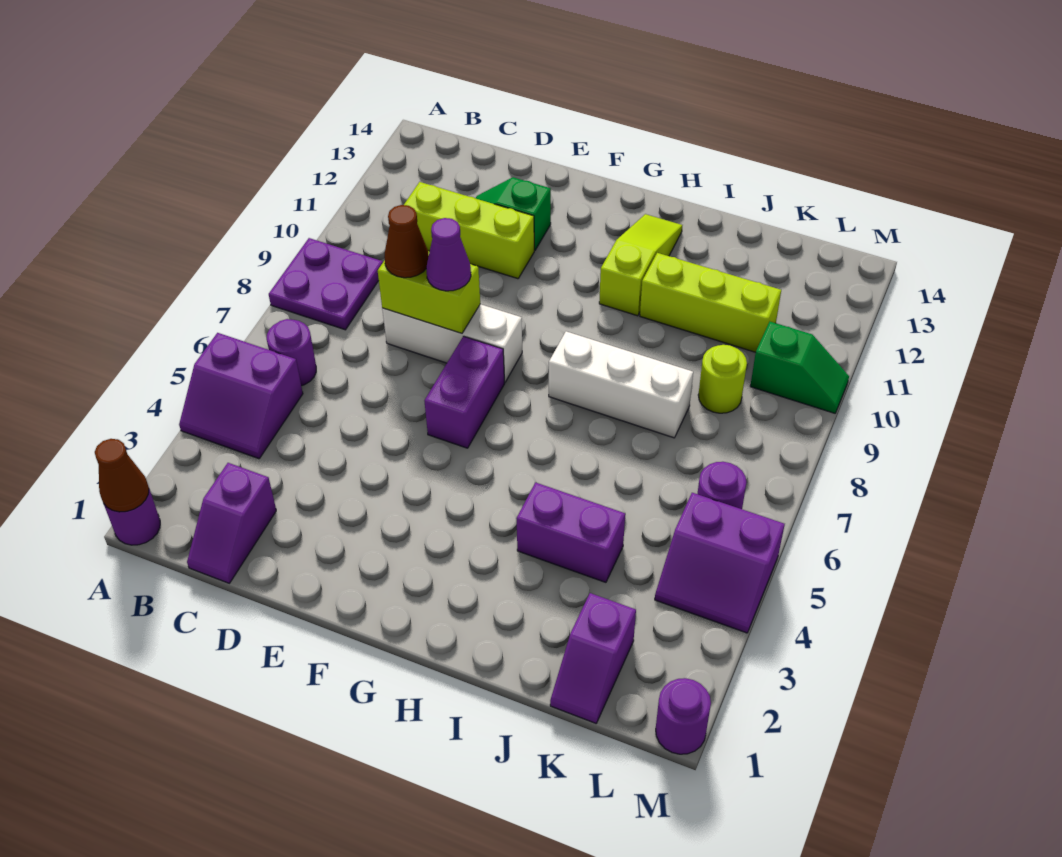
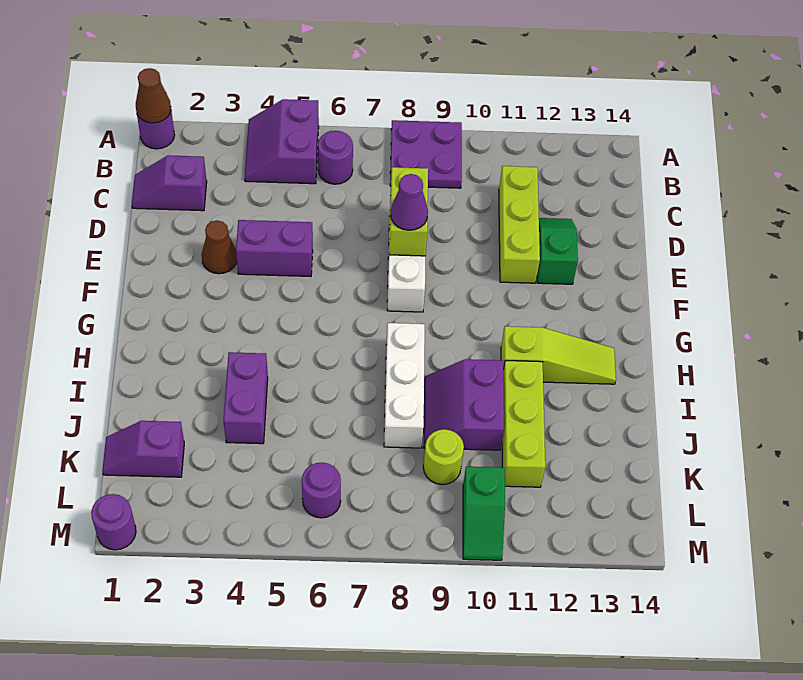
brown cone D8 level 3 -> brown cone E3 level 1
purple brick F6:F7 level 1 -> purple brick E4:E5 level 1
purple slope L4:M5 level 1 top 5 -> purple slope I9:J10 level 1 top 10

